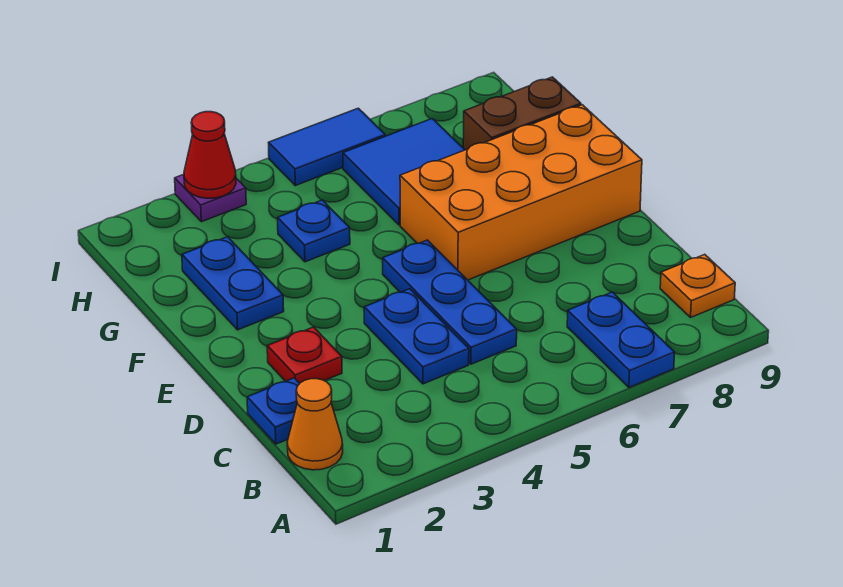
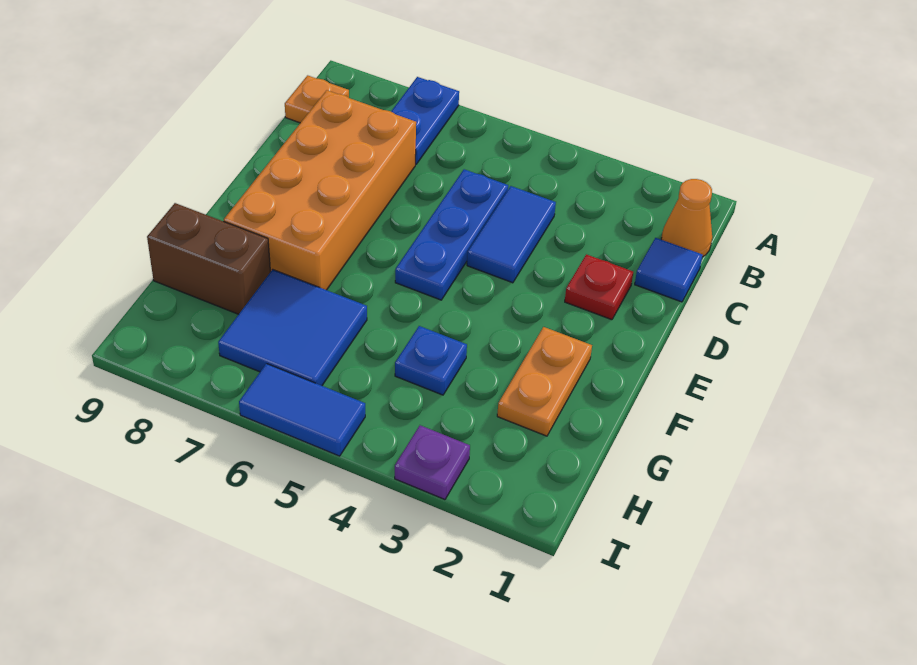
blue plate C1 level 1 -> blue tile C1 level 1
blue plate C4:D4 level 1 -> blue tile C4:D4 level 1
orange brick E6:F9 level 1 -> orange brick C7:F8 level 1
blue plate F2:G2 level 1 -> orange plate F2:G2 level 1
red cone I3 level 2 -> none

